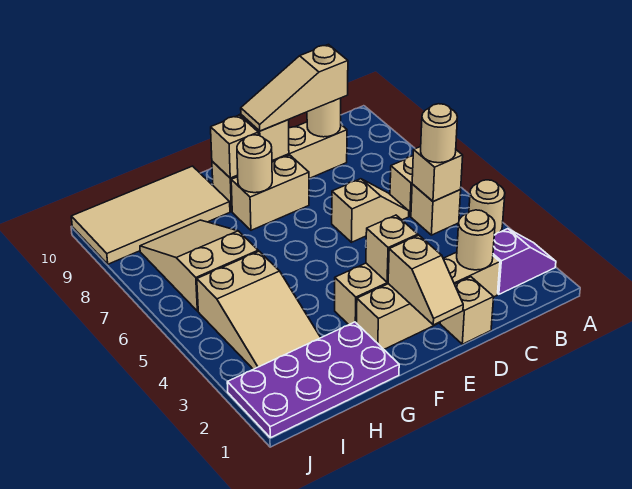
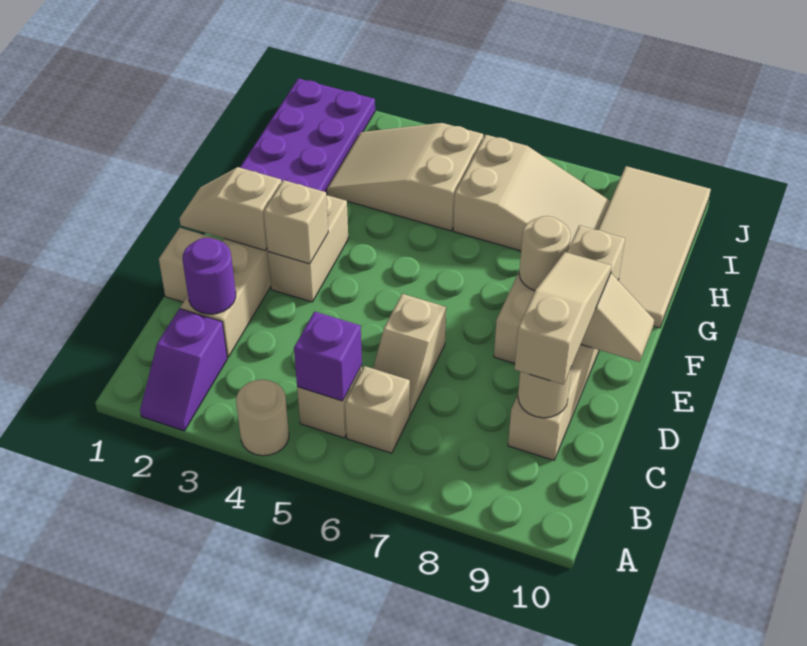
tan brick B5 level 2 -> purple brick B5 level 2
tan round brick B5 level 3 -> none
tan round brick C2 level 2 -> purple round brick C2 level 2

